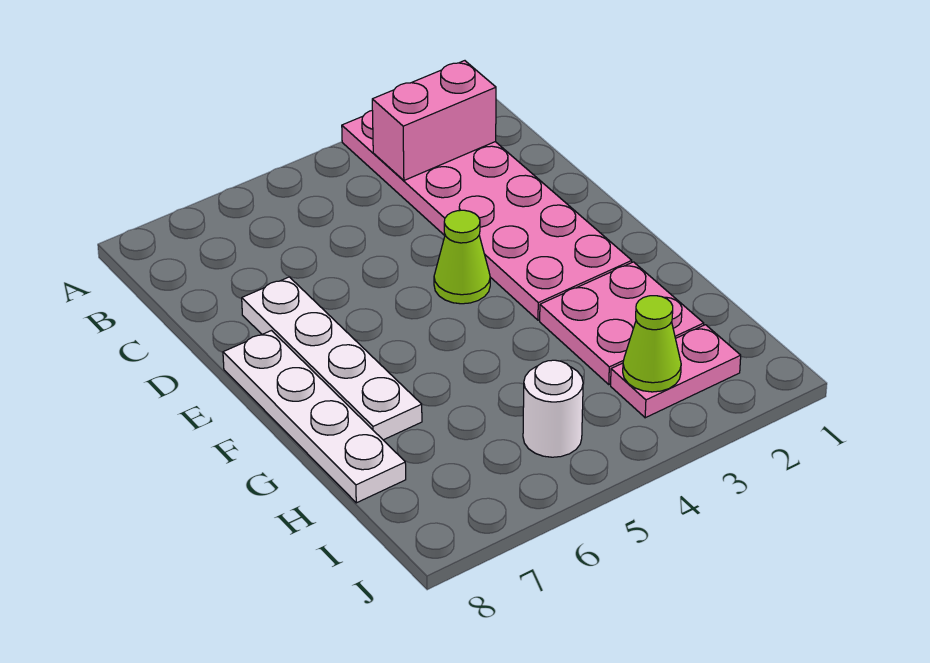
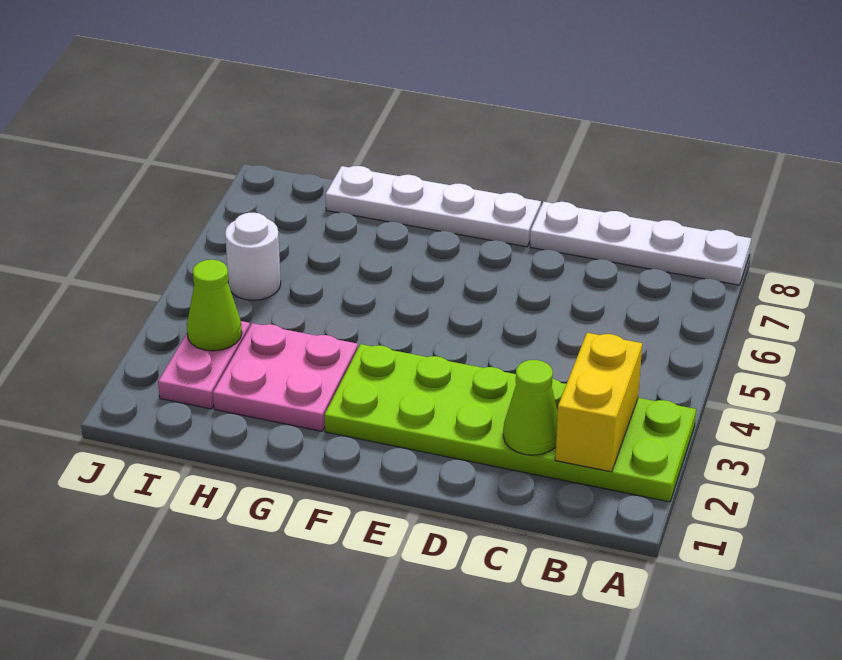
pink plate A2:F3 level 1 -> lime plate A2:F3 level 1
pink brick B2:B3 level 2 -> yellow brick B2:B3 level 2
white plate D7:G7 level 1 -> white plate A8:D8 level 1
lime cone E4 level 1 -> lime cone C2 level 2

